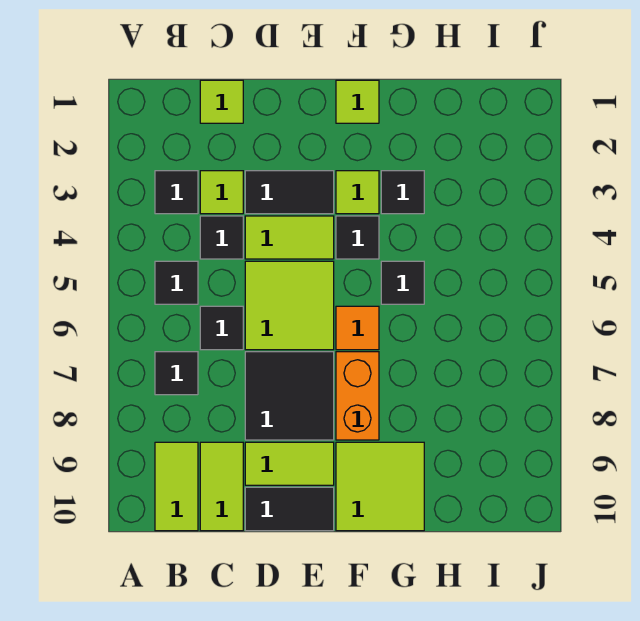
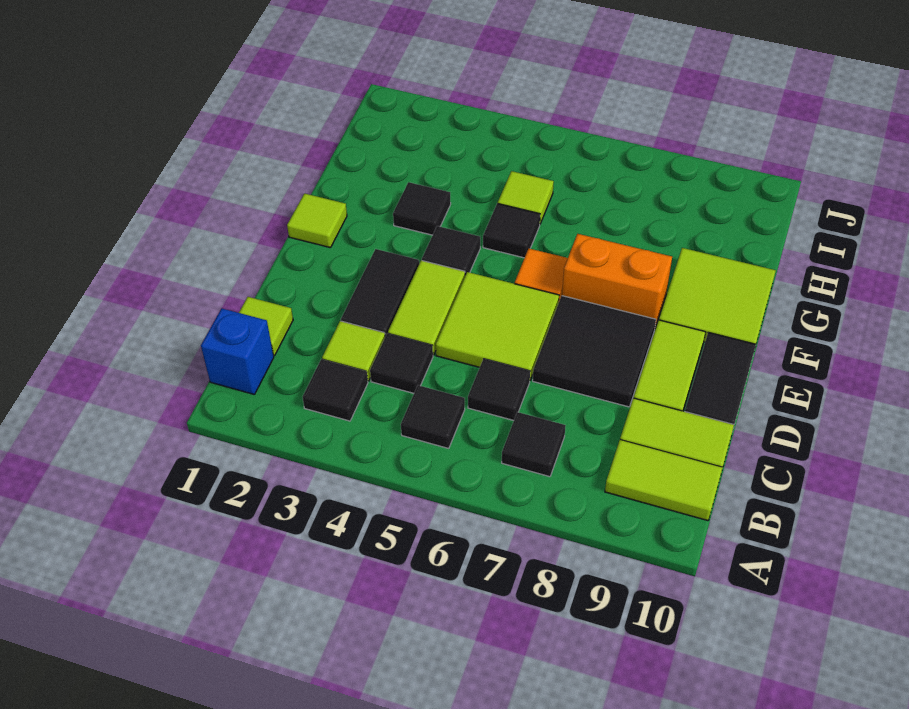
none -> blue brick B1 level 1
lime tile F3 level 1 -> lime tile H5 level 1

